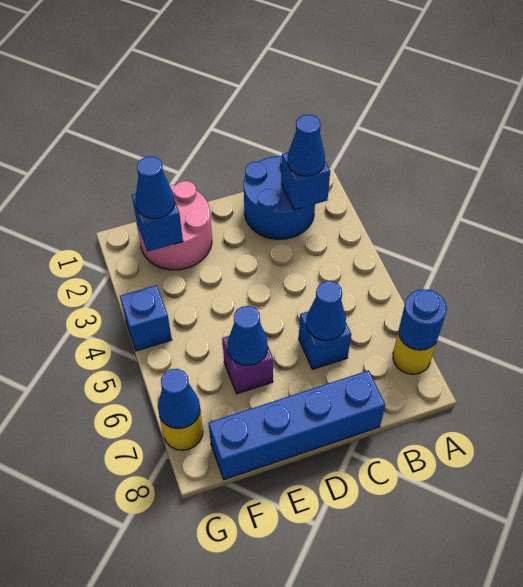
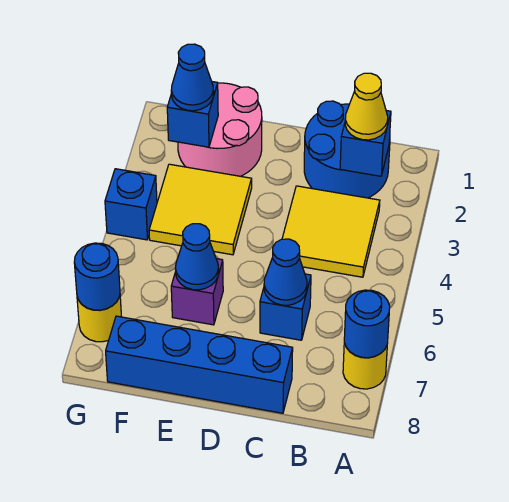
blue cone B2 level 3 -> yellow cone B2 level 3
none -> yellow tile B3:C4 level 1
none -> yellow tile E3:F4 level 1
blue cone G7 level 2 -> blue round brick G7 level 2

